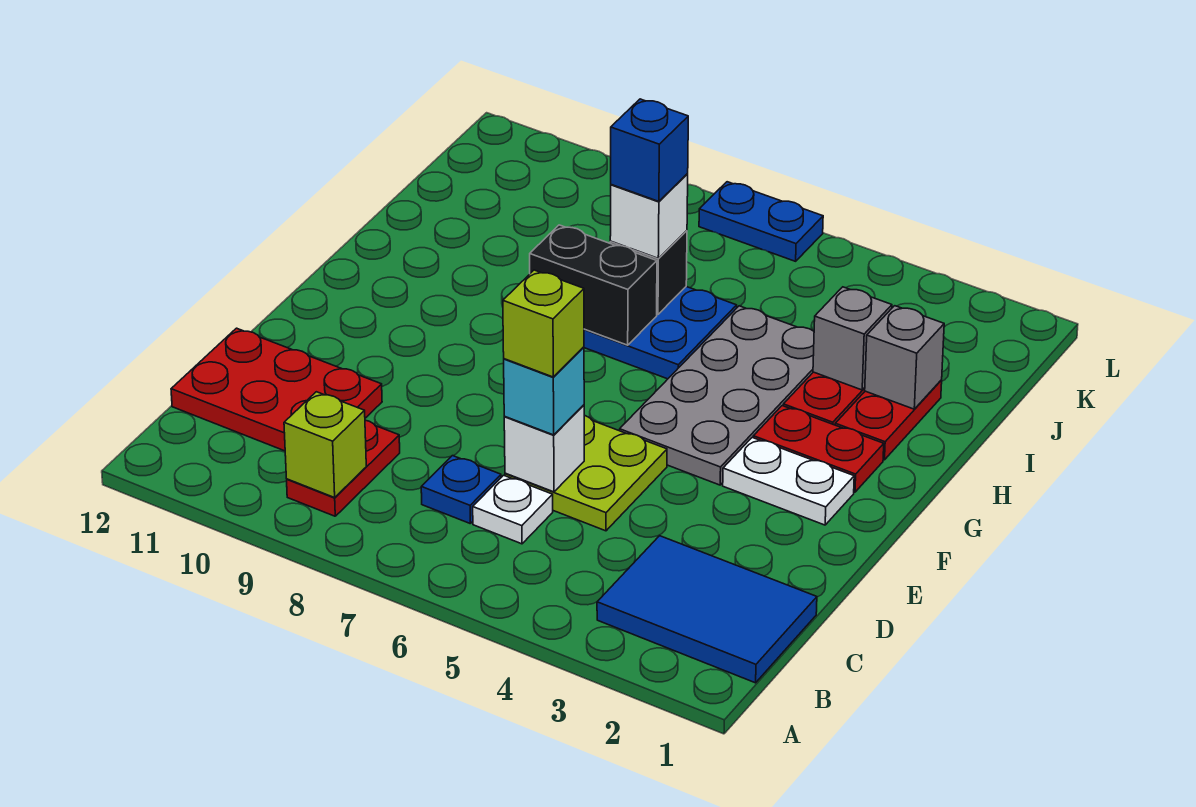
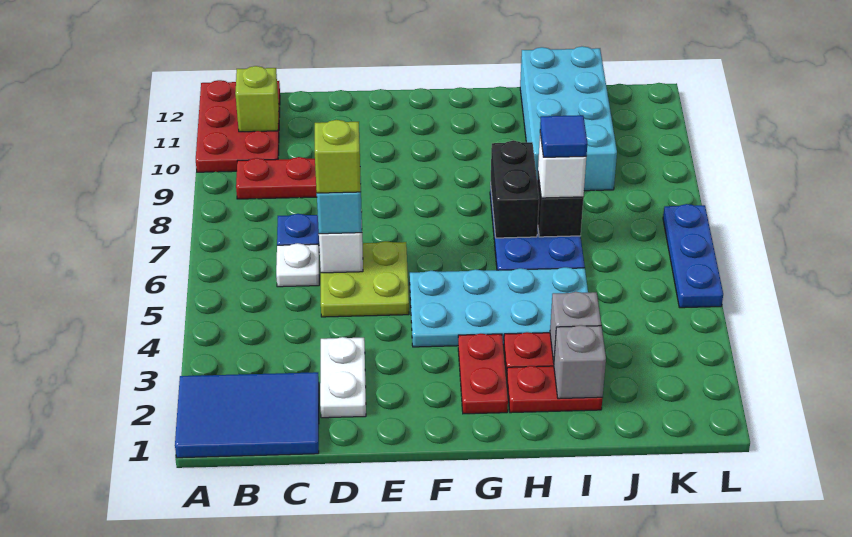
blue tile B1:C3 level 1 -> blue tile A1:C2 level 1
lime brick B9 level 2 -> lime brick B11 level 2
red plate C10:D12 level 1 -> red plate A10:B12 level 1
white plate F2:F3 level 1 -> white plate D2:D3 level 1
grey plate F4:I5 level 1 -> cyan plate F4:I5 level 1
blue brick I7 level 4 -> blue tile I7 level 4
none -> cyan brick I9:J12 level 1
blue plate L6:L7 level 1 -> blue plate L5:L7 level 1

